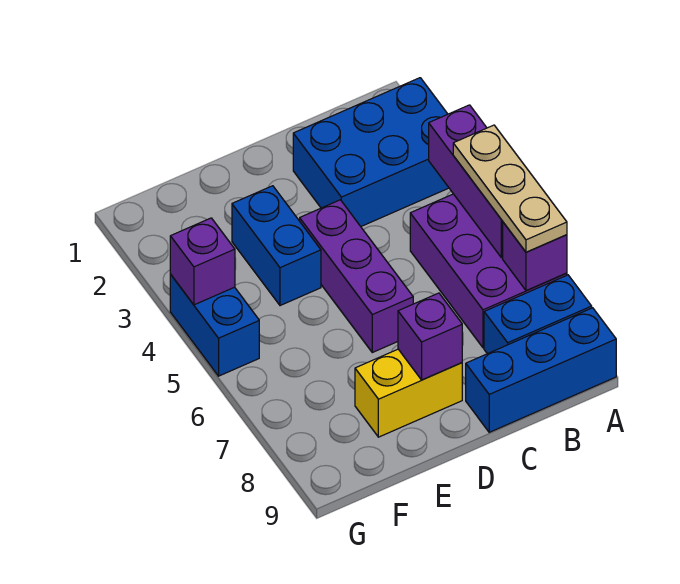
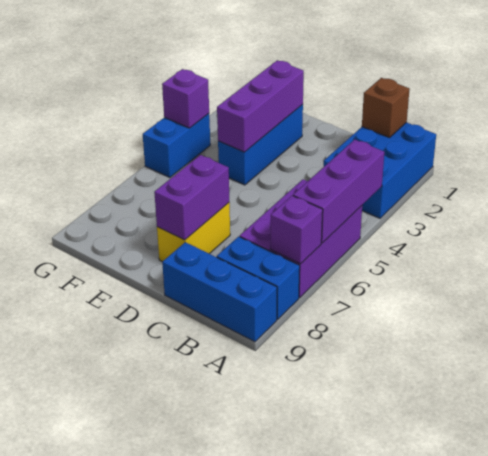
blue brick A2:C3 level 1 -> blue brick A1:B3 level 1
tan plate A5:A7 level 3 -> none
none -> brown brick B1 level 2
purple brick D4:D6 level 1 -> purple brick E2:E4 level 2
yellow brick D8:E8 level 1 -> yellow brick D7:D8 level 1
purple brick D8 level 2 -> purple brick D7:D8 level 2
blue brick E3:E4 level 1 -> blue brick E2:E4 level 1

